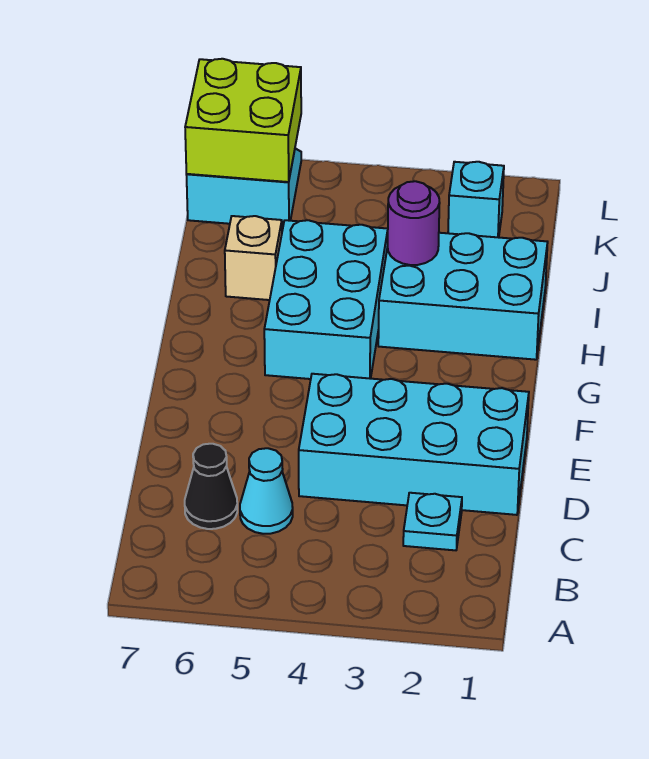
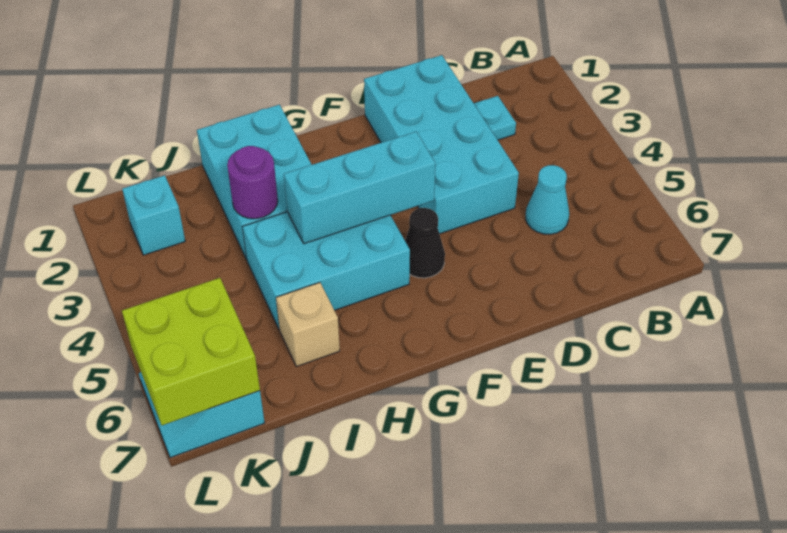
black cone C6 level 1 -> black cone F5 level 1
none -> cyan brick F4:H4 level 2

